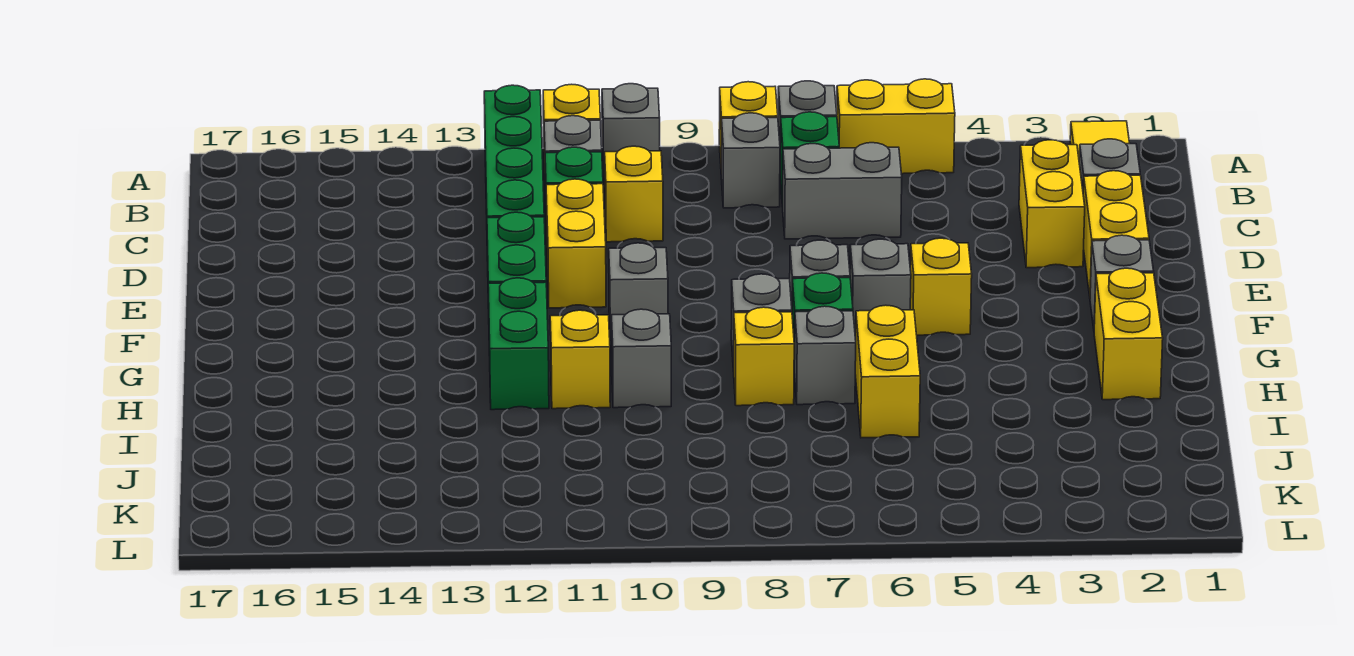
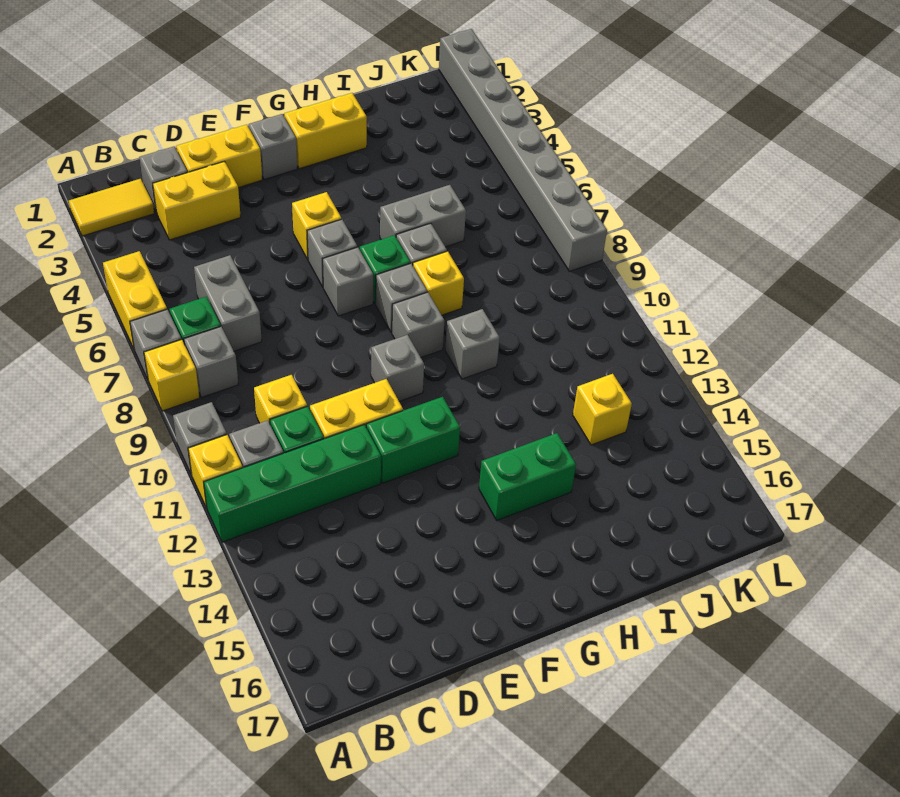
none -> grey brick G9 level 1
green brick G12:H12 level 1 -> green brick G14:H14 level 1
yellow brick H6:I6 level 1 -> grey brick H6:I6 level 1
yellow brick H11 level 1 -> yellow brick J13 level 1
none -> grey brick L1:L8 level 1

